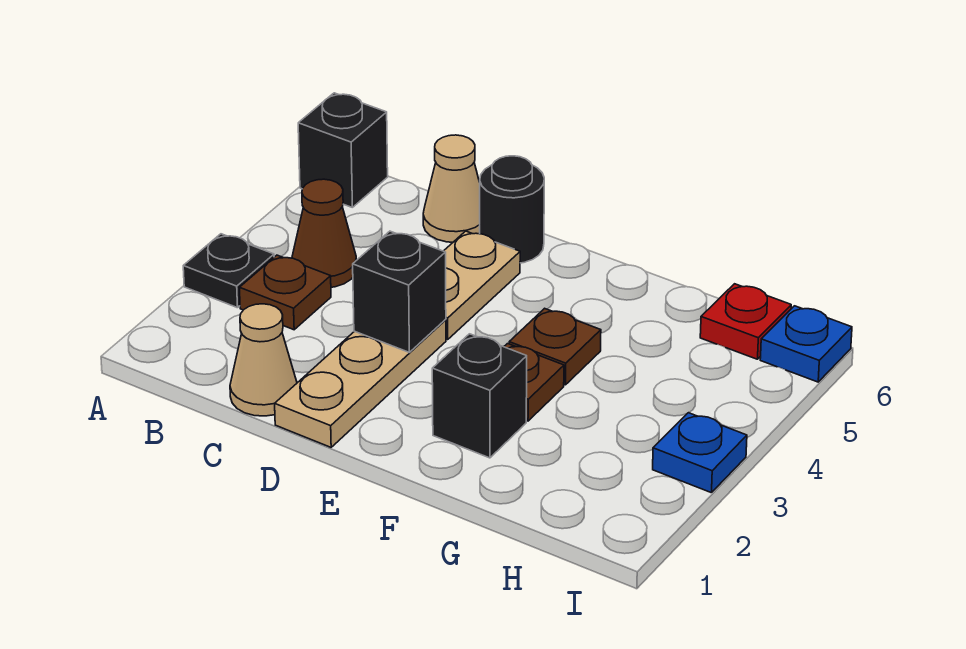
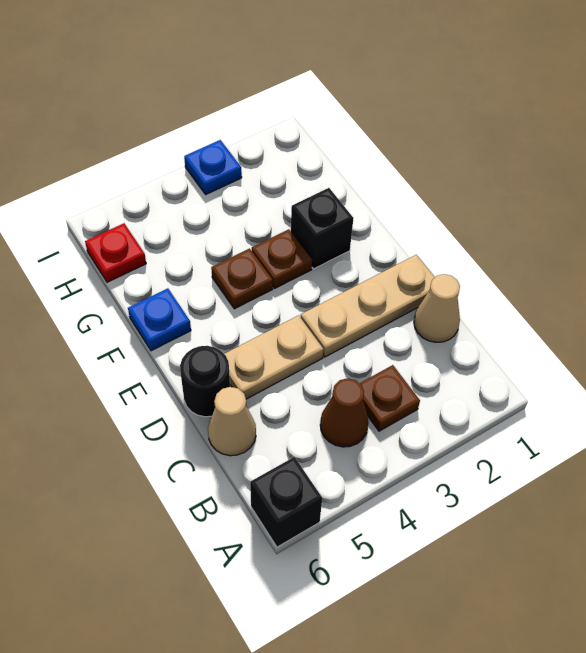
black plate A3 level 1 -> none
black brick D3 level 2 -> none
blue plate I6 level 1 -> blue plate F6 level 1

